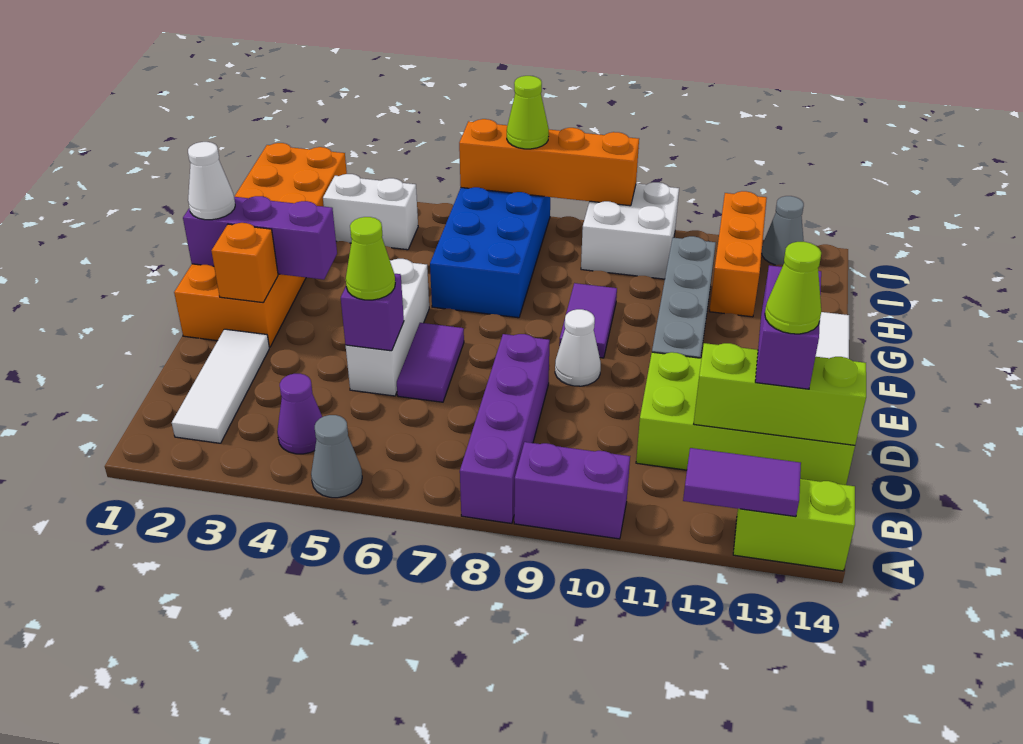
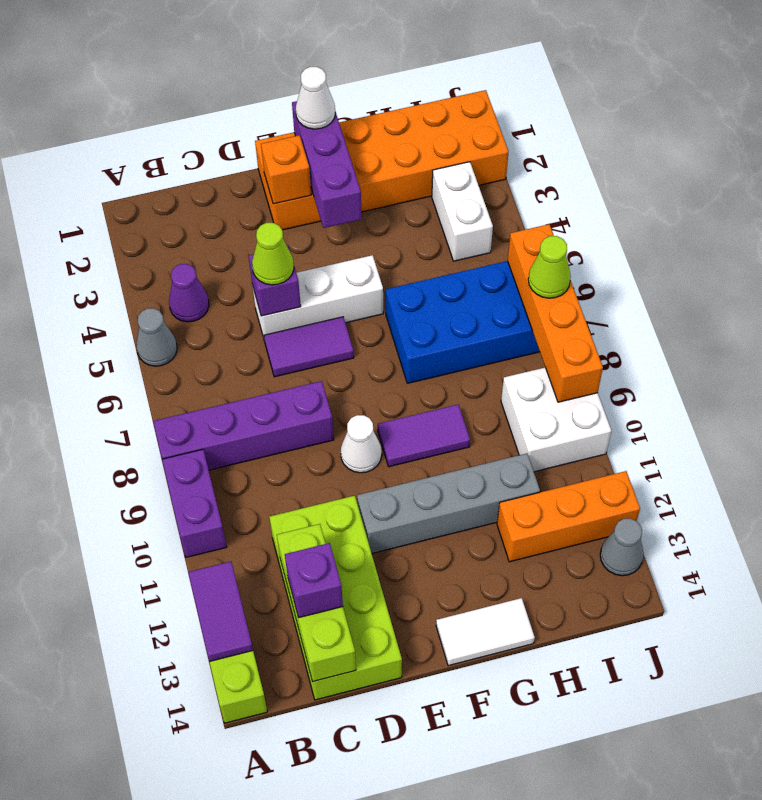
white tile B2:D2 level 1 -> none
purple brick C13:D13 level 3 -> purple brick C13 level 3
lime cone C13 level 4 -> none

